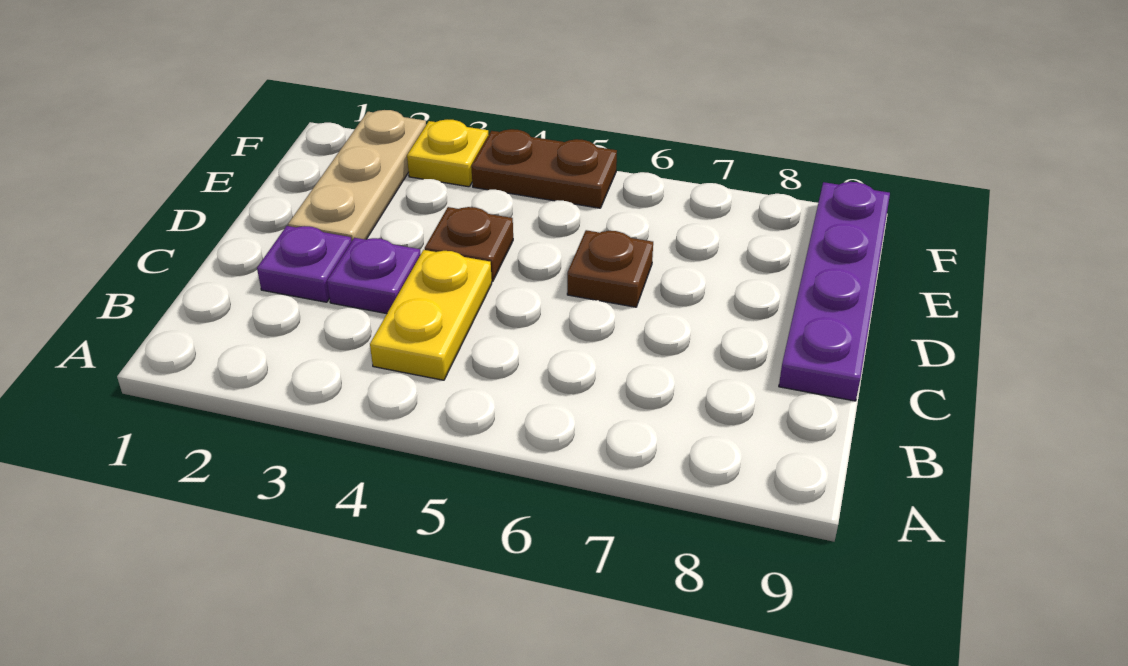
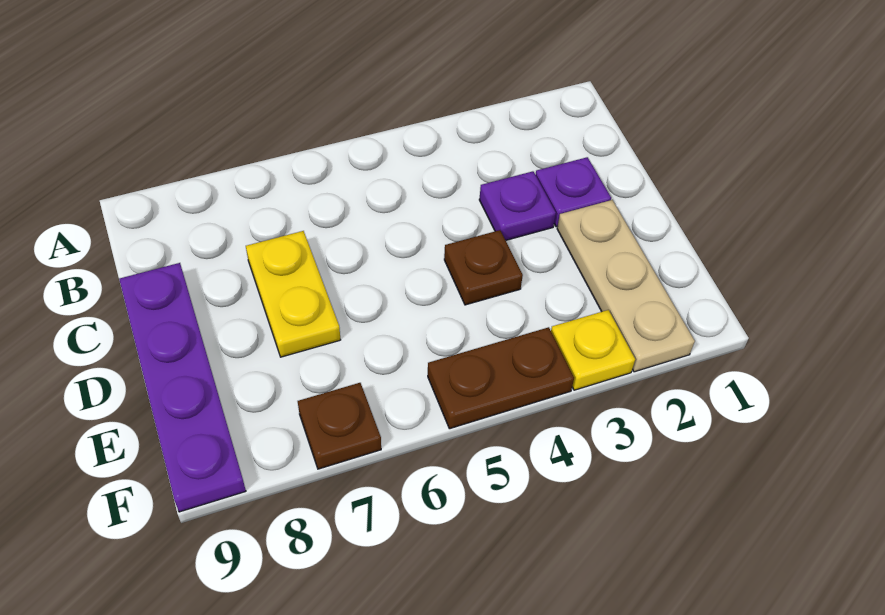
yellow plate B4:C4 level 1 -> yellow plate C7:D7 level 1
brown plate D6 level 1 -> brown plate F7 level 1

